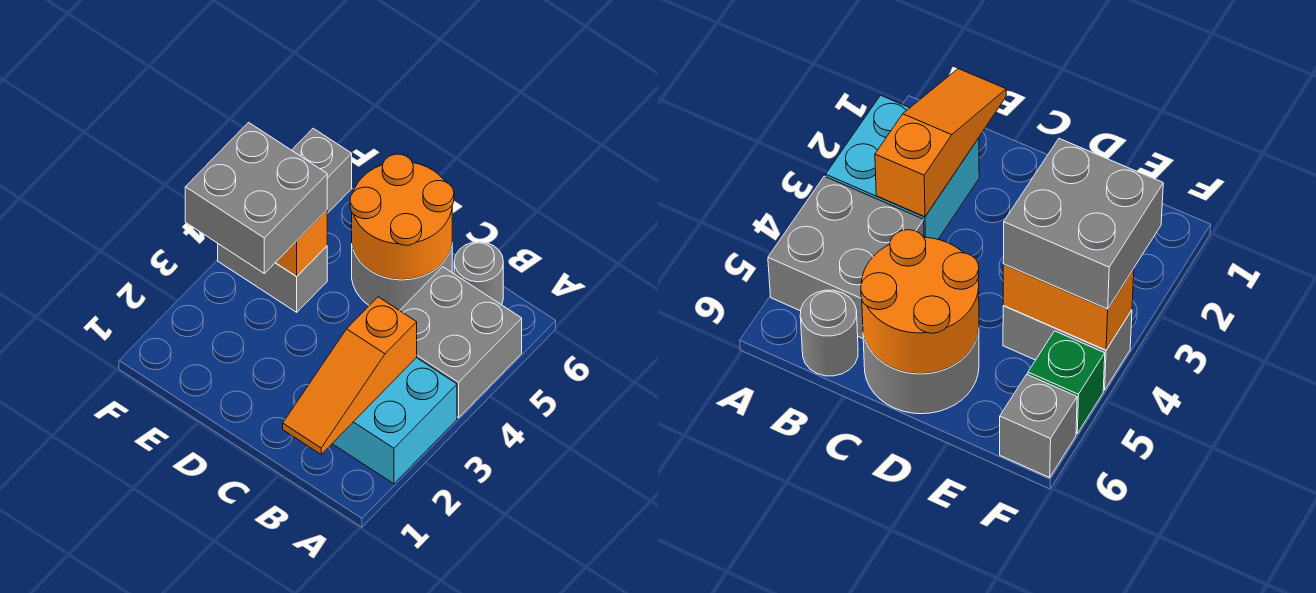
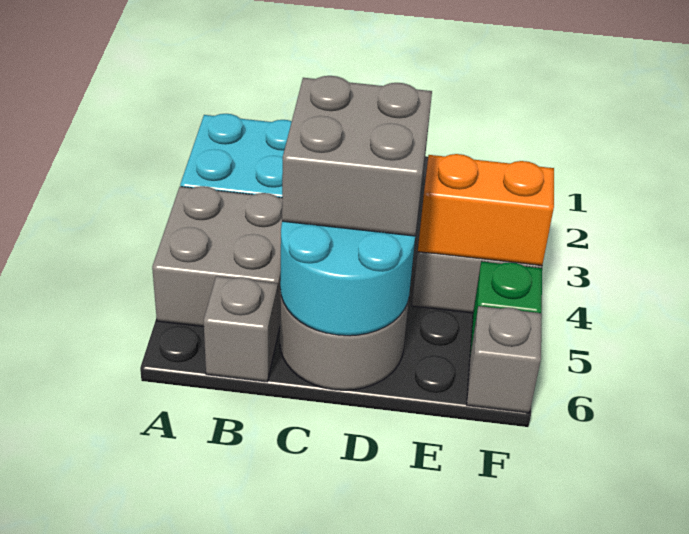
orange slope B1:B3 level 2 top 3 -> none
grey round brick B6 level 1 -> grey brick B6 level 1
orange round brick C5:D6 level 2 -> cyan round brick C5:D6 level 2
grey brick E3:F4 level 3 -> grey brick C4:D5 level 3

